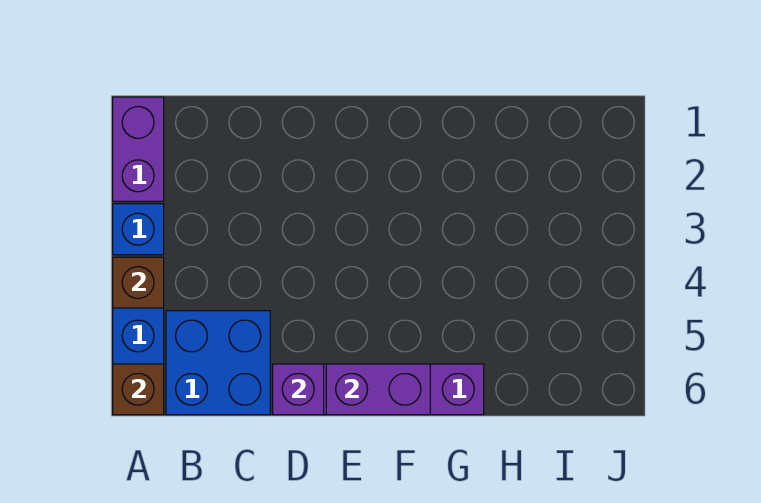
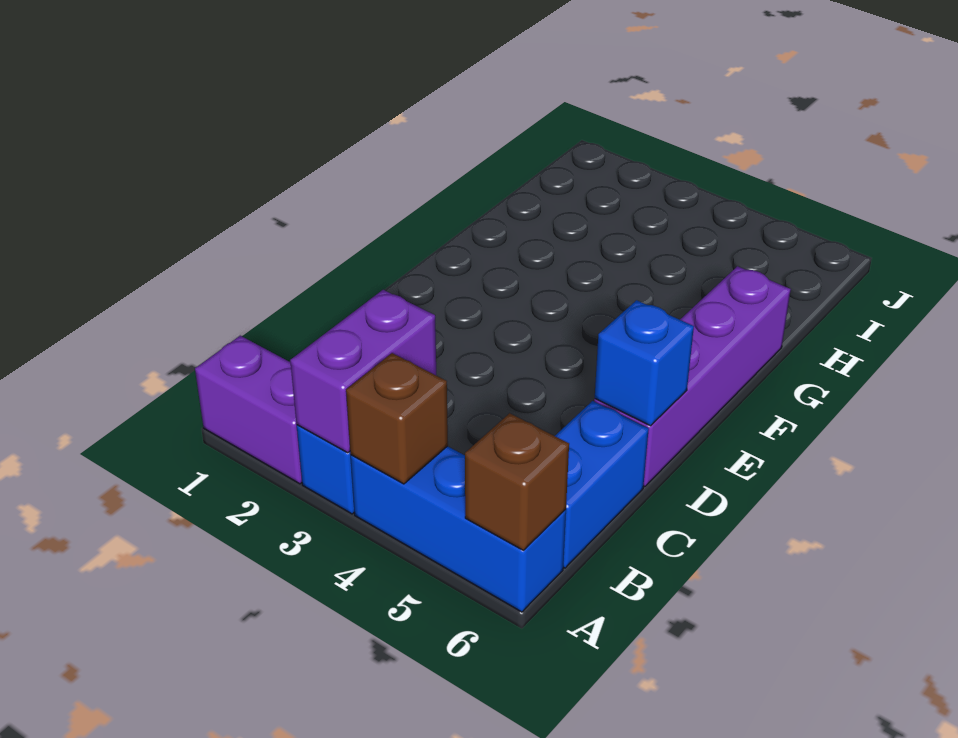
blue brick B5:C6 level 1 -> blue brick B6:C6 level 1
purple brick D6 level 2 -> blue brick D6 level 2
purple brick E6:F6 level 2 -> purple brick A3:B3 level 2

